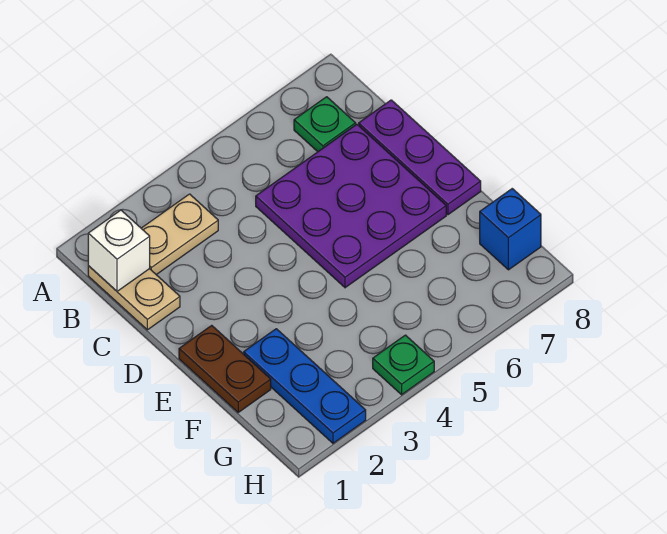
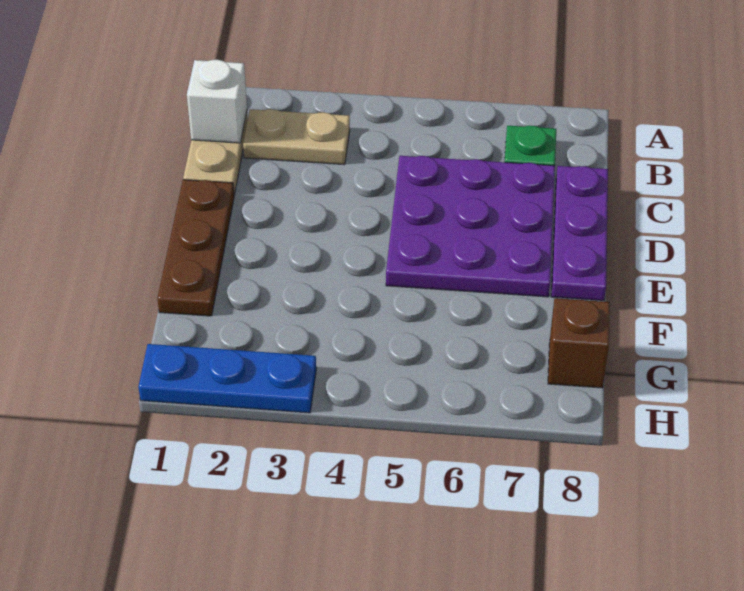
brown plate E1:F1 level 1 -> brown plate D1:F1 level 1
blue plate F2:H2 level 1 -> blue plate H1:H3 level 1
blue brick G8 level 1 -> brown brick G8 level 1
green plate H4 level 1 -> none

